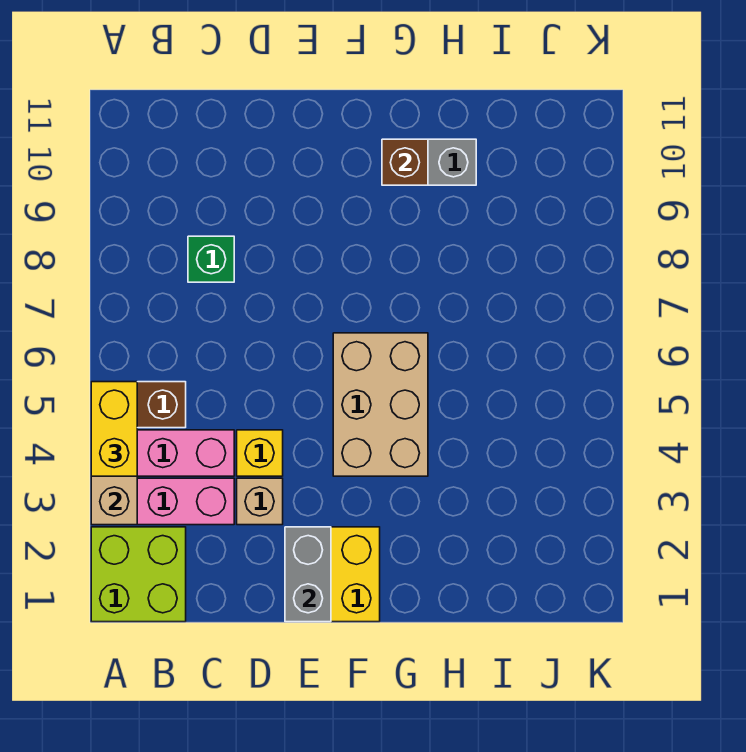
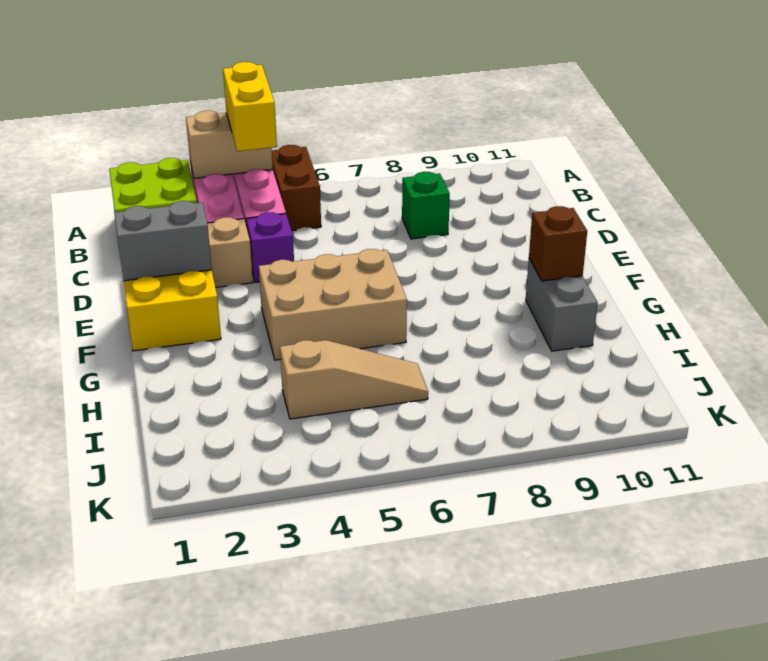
yellow brick A4:A5 level 3 -> yellow brick A4:B4 level 3
yellow brick D4 level 1 -> purple brick D4 level 1
none -> tan slope I4:I6 level 1 top 4

